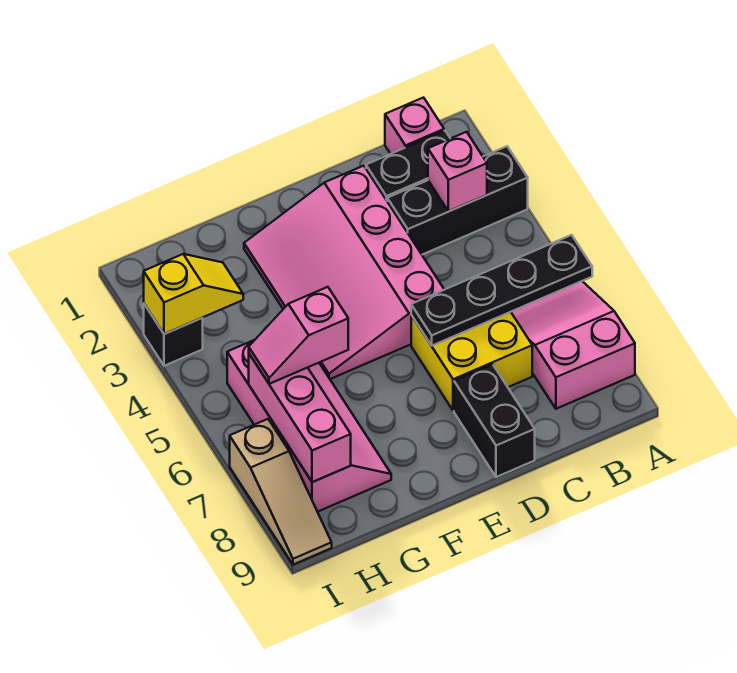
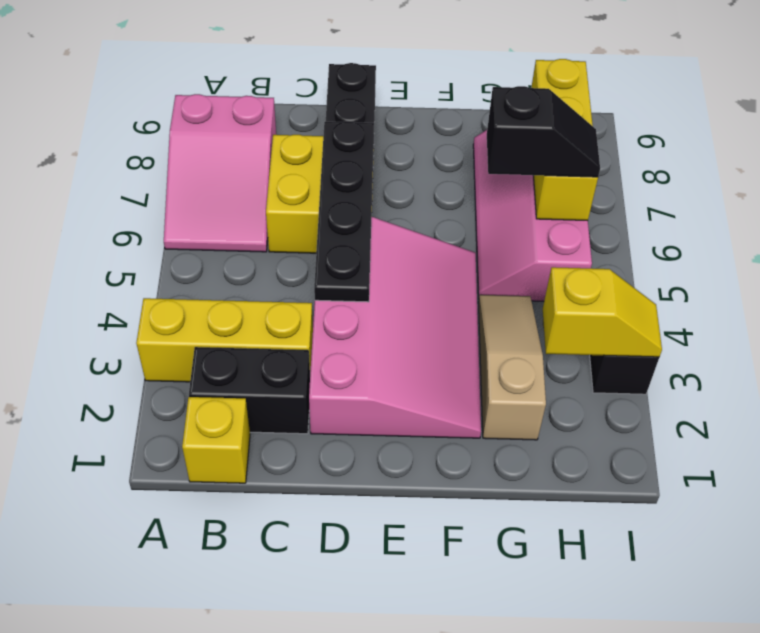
black brick A3:C3 level 1 -> yellow brick A3:C3 level 1
black plate A6:D6 level 2 -> black plate D4:D7 level 2
pink brick B1 level 1 -> yellow brick B1 level 1
pink brick B3 level 2 -> none
pink slope G6:H6 level 3 top G -> black slope G6:H6 level 3 top G
yellow slope H3:I3 level 2 top I -> yellow slope H3:I3 level 2 top H
pink brick H6:H8 level 2 -> yellow brick H6:H8 level 2
tan slope I7:I9 level 1 top 7 -> tan slope G2:G4 level 1 top 2

